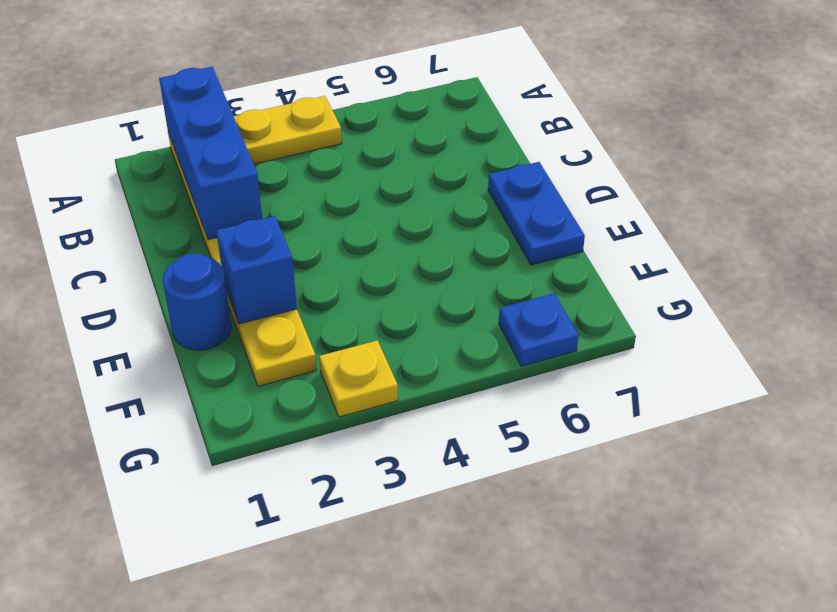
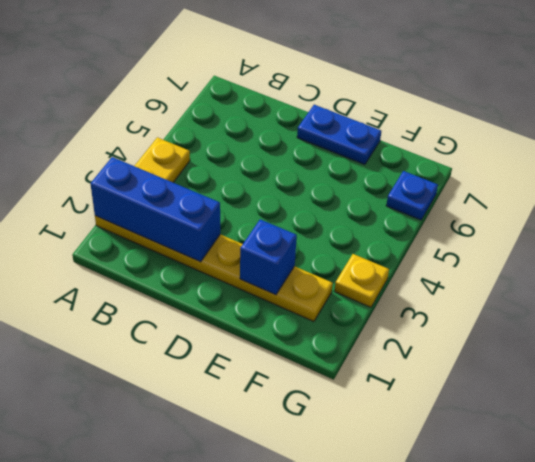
blue round brick E1 level 1 -> none

